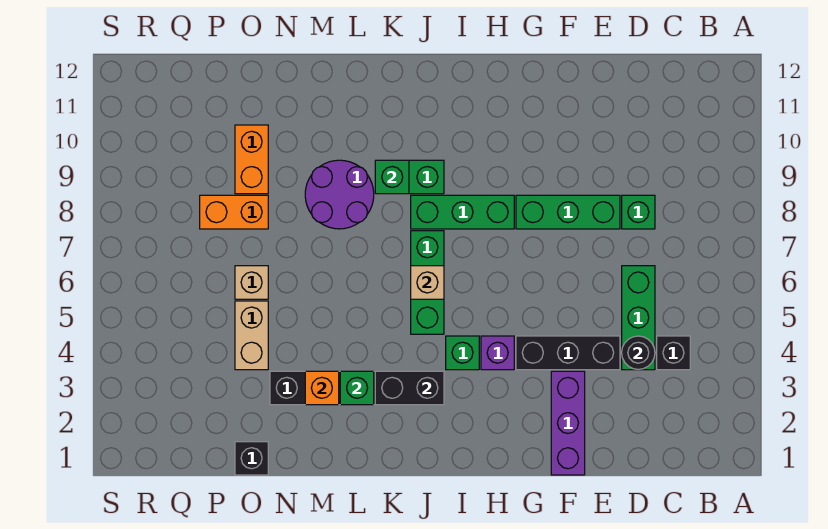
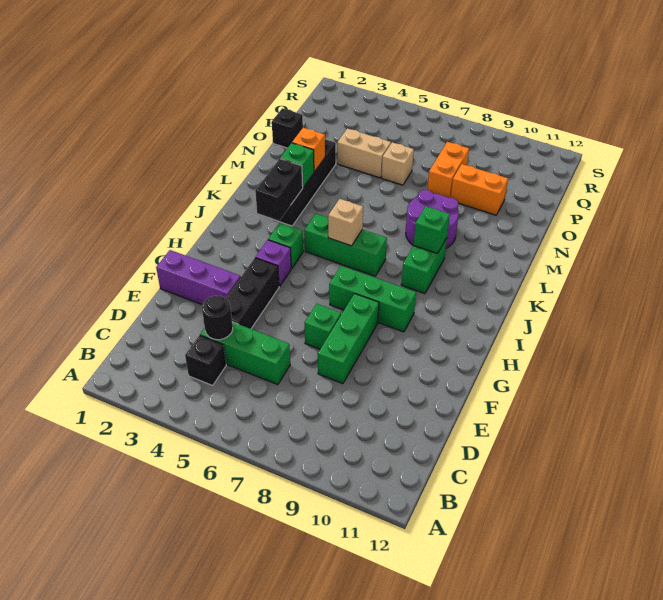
green brick D8 level 1 -> green brick F7 level 1
green brick H8:J8 level 1 -> green brick H7:H9 level 1

